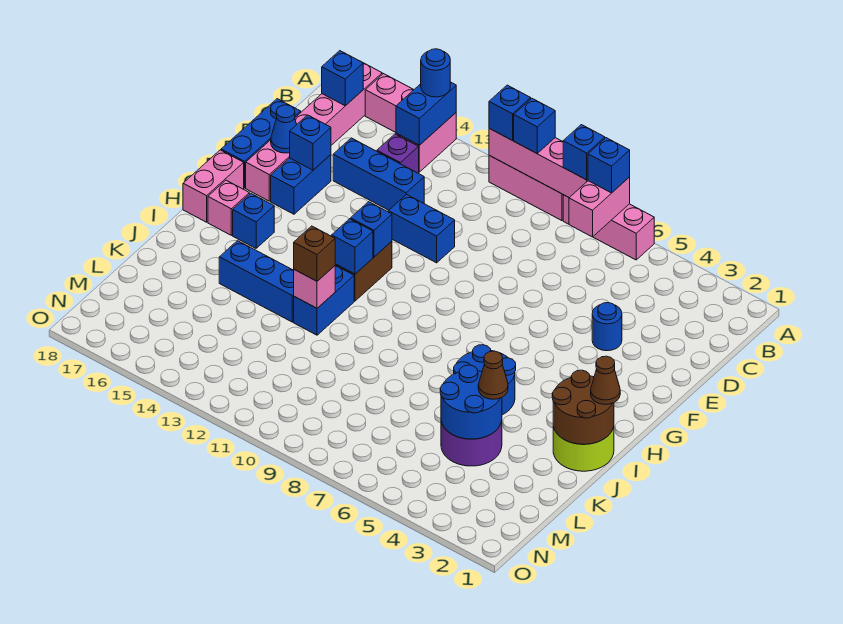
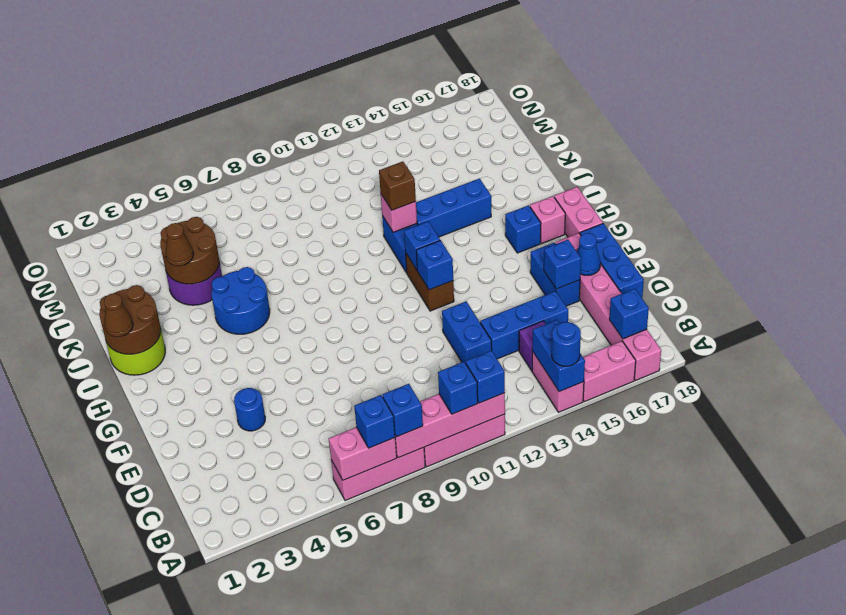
pink brick A7:B7 level 2 -> pink brick A6:A7 level 2
blue brick E11:E12 level 1 -> blue brick D12:E12 level 1
blue round brick K4:L5 level 2 -> brown round brick K4:L5 level 2

